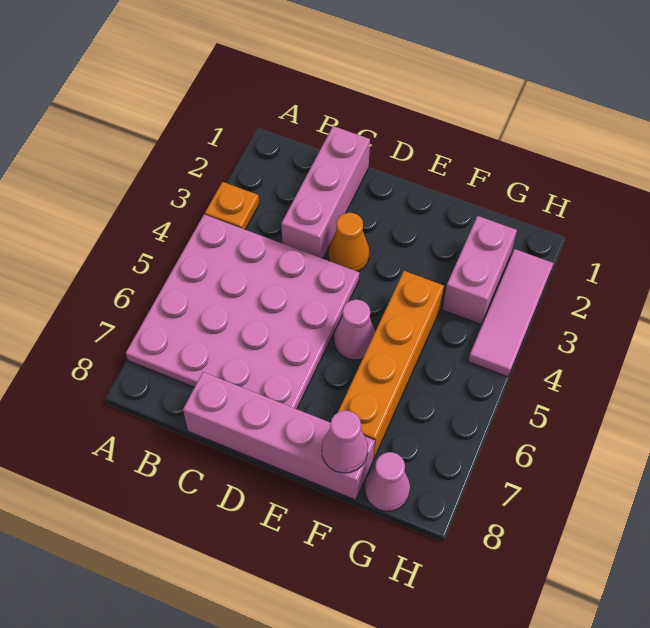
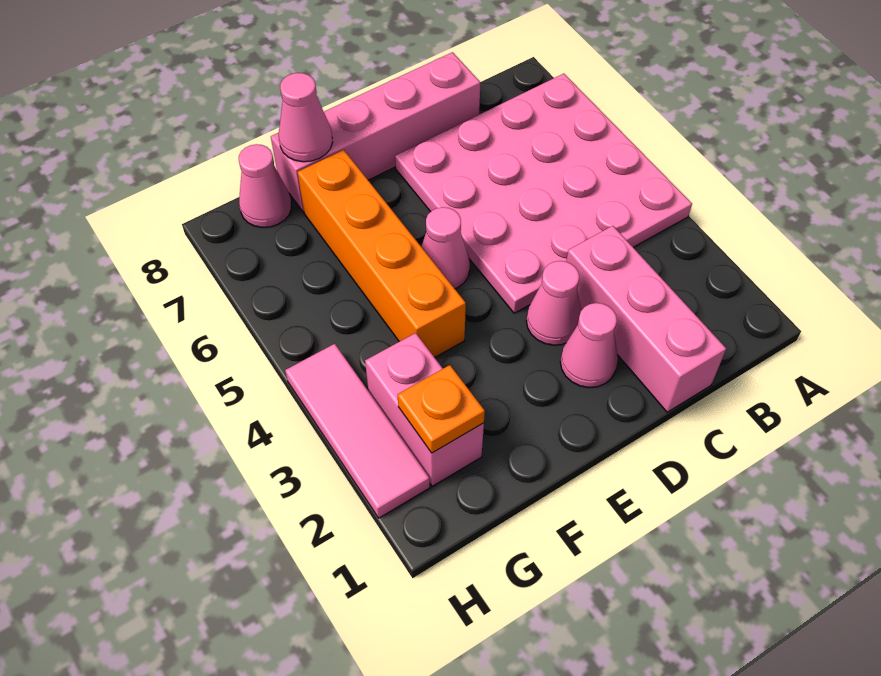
orange plate A3 level 1 -> orange plate G2 level 2
none -> pink cone D2 level 1
orange cone D3 level 1 -> pink cone D3 level 1

